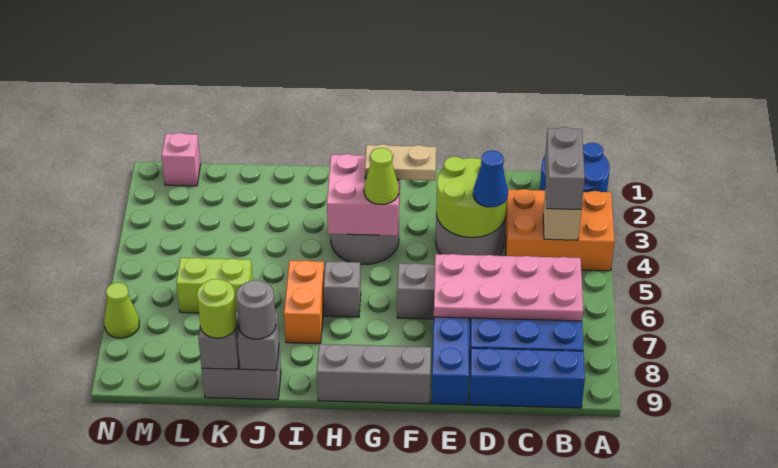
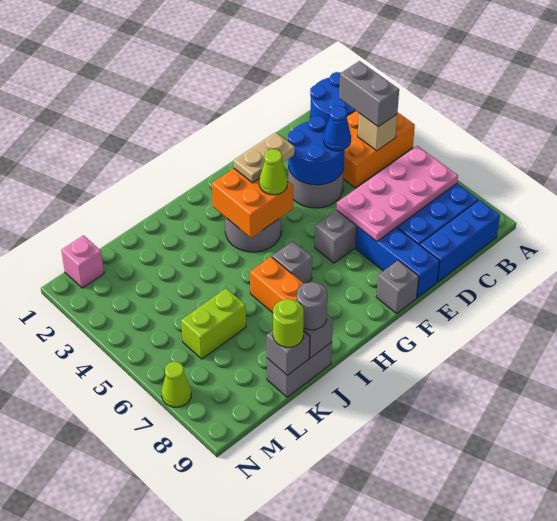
lime round brick D3:E4 level 2 -> blue round brick D3:E4 level 2
grey brick F9:H9 level 1 -> grey brick F9 level 1
pink brick G3:H4 level 2 -> orange brick G3:H4 level 2

